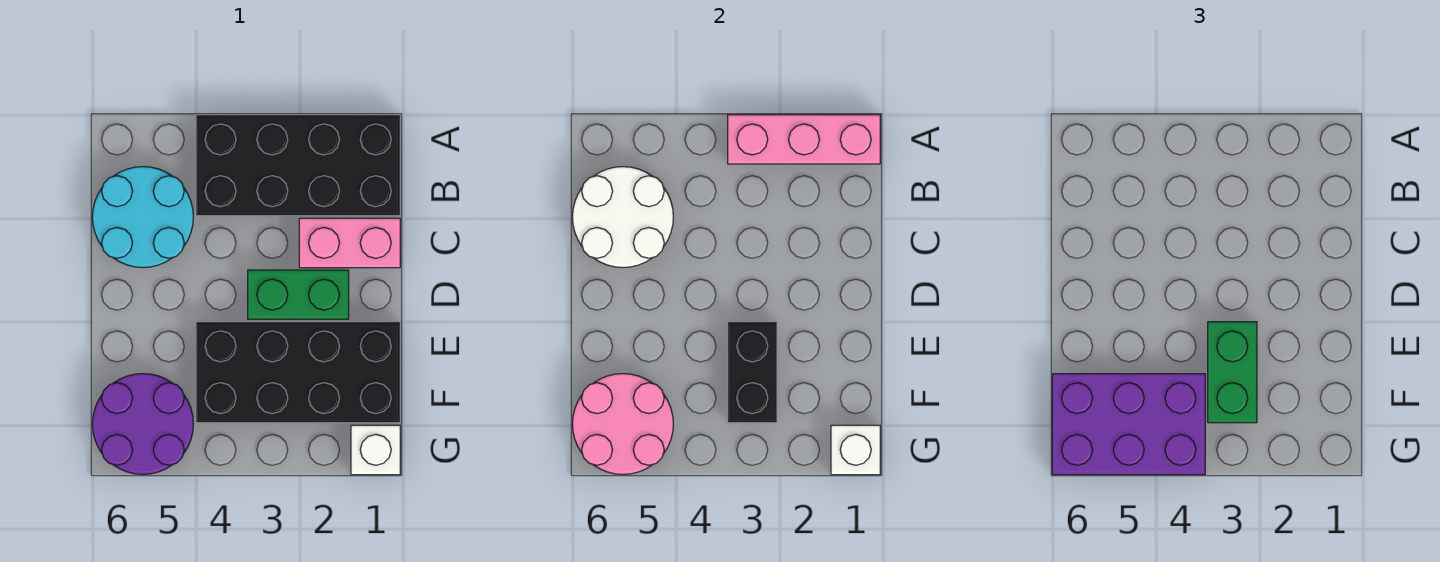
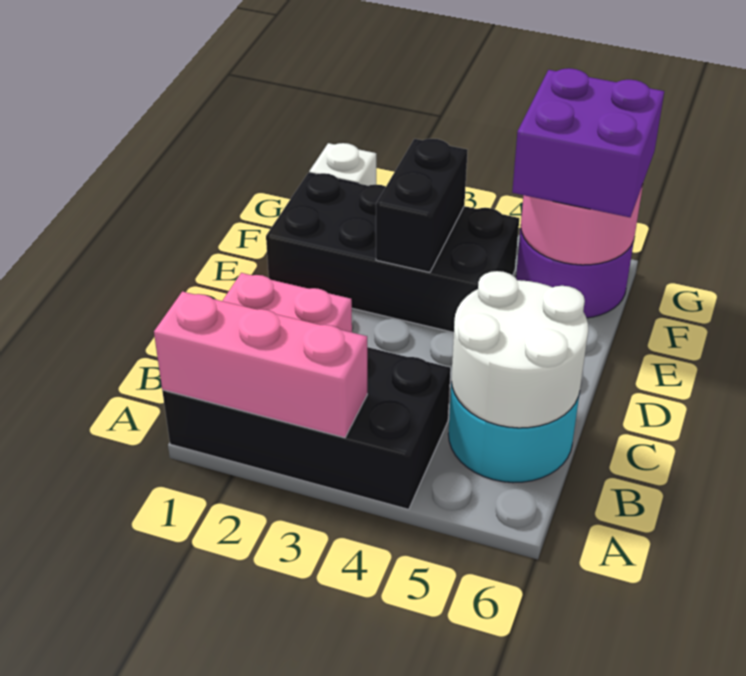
green brick D2:D3 level 1 -> none
green brick E3:F3 level 3 -> none
purple brick F4:G6 level 3 -> purple brick F5:G6 level 3
white brick G1 level 2 -> none

